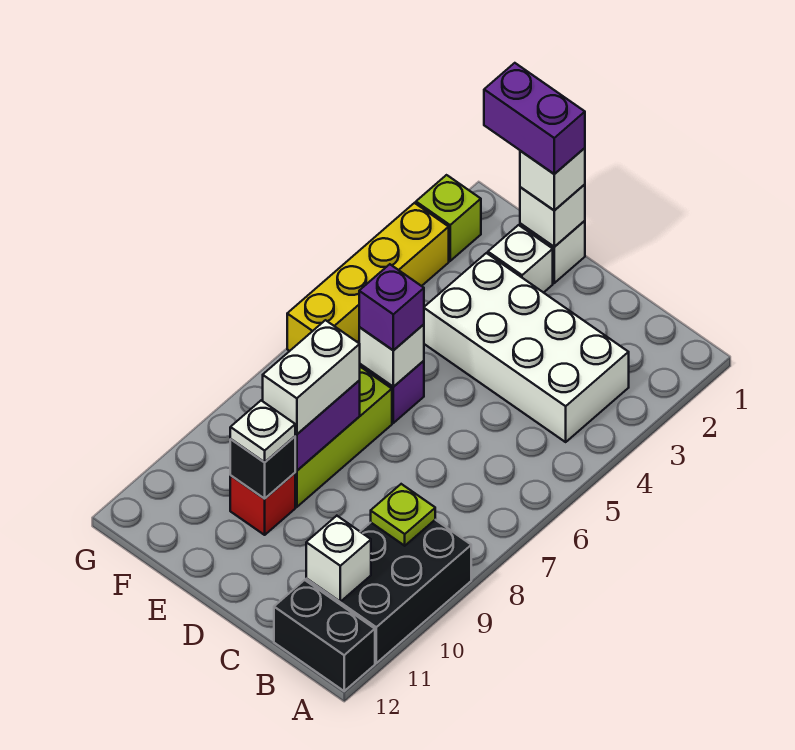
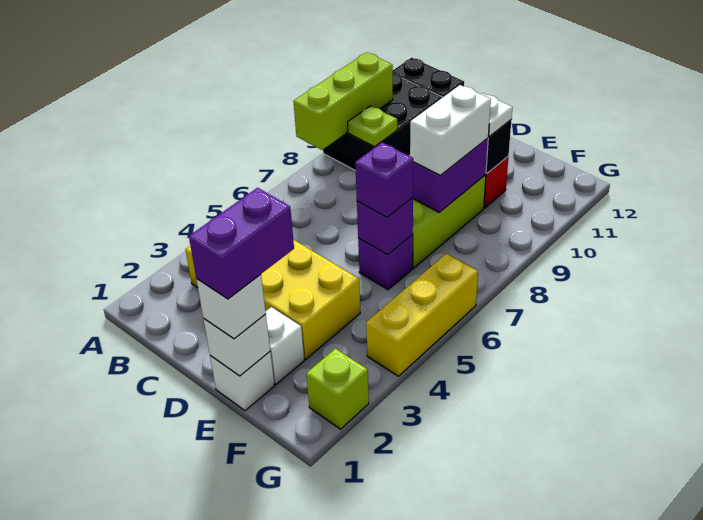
none -> lime brick A8:A10 level 2
white brick B3:E4 level 1 -> yellow brick B3:E4 level 1
white brick B11 level 2 -> none
purple brick E1:F1 level 4 -> purple brick E1:E2 level 4
white brick E6 level 2 -> purple brick E6 level 2
yellow brick G3:G6 level 1 -> yellow brick G4:G6 level 1

